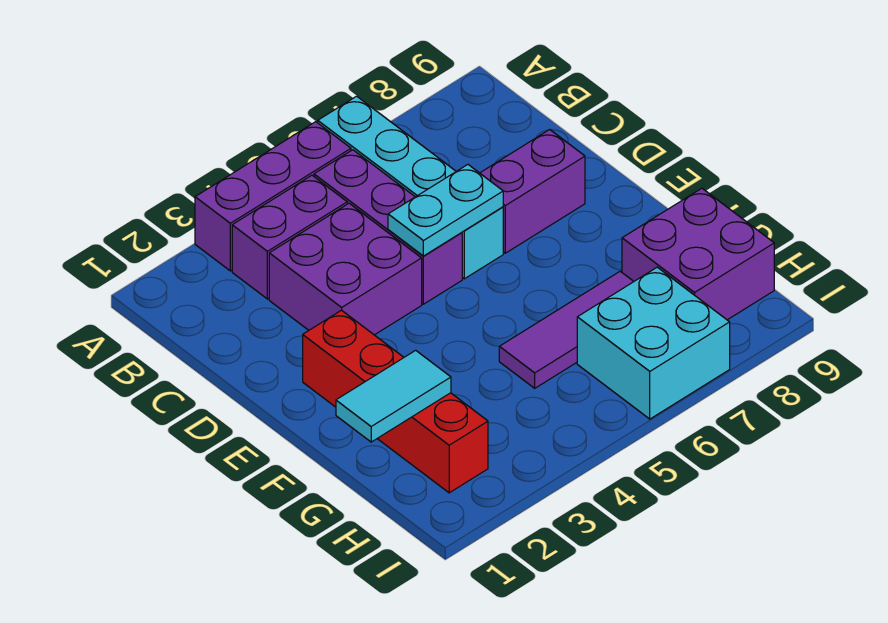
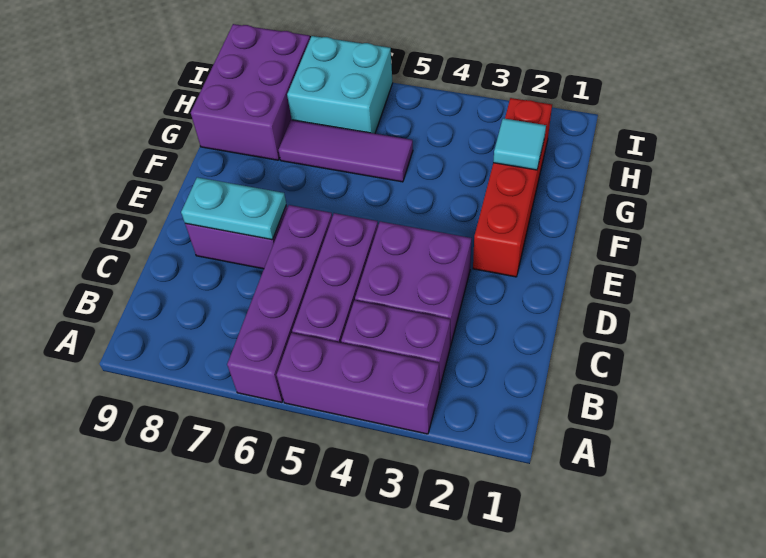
cyan brick A6:D6 level 1 -> purple brick A6:D6 level 1
cyan plate D5:D6 level 2 -> cyan plate D7:D8 level 2
cyan tile G1:G2 level 2 -> cyan tile G2 level 2
purple brick G8:H9 level 1 -> purple brick G8:I9 level 1

